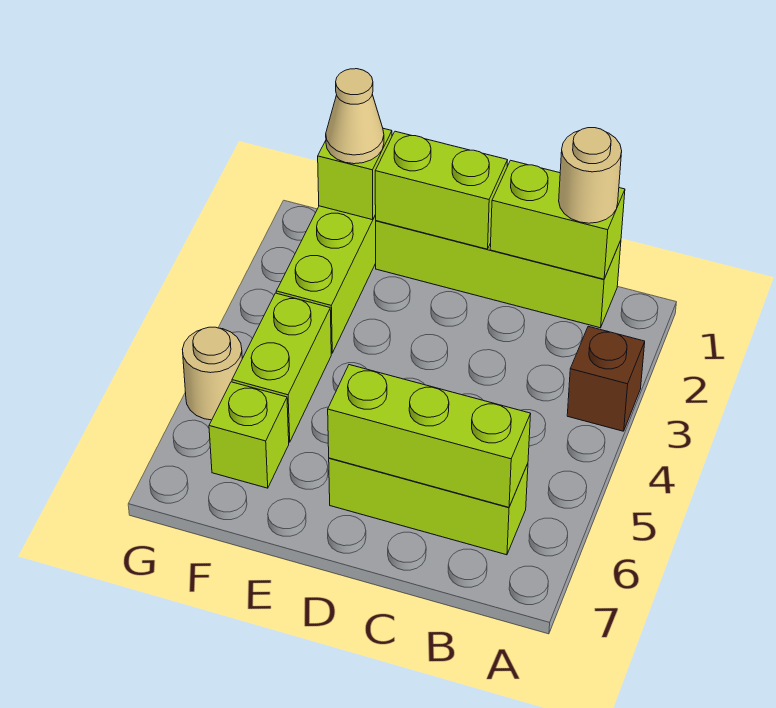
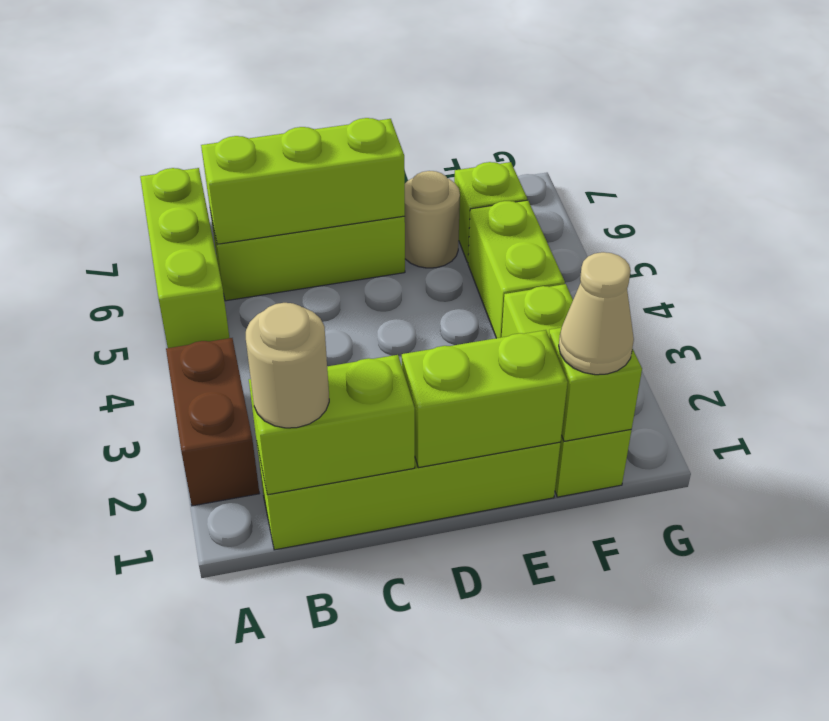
brown brick A3 level 1 -> brown brick A2:A3 level 1
none -> lime brick A5:A7 level 1
tan round brick G5 level 1 -> tan round brick E6 level 1

